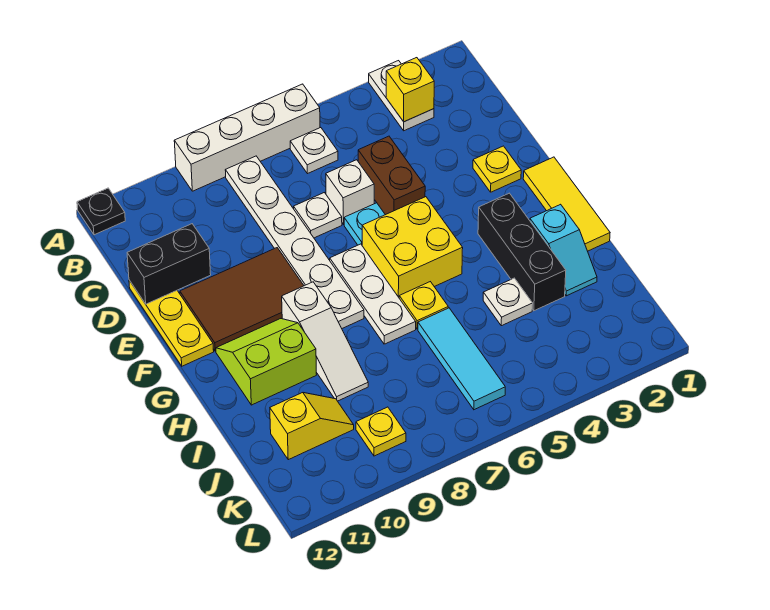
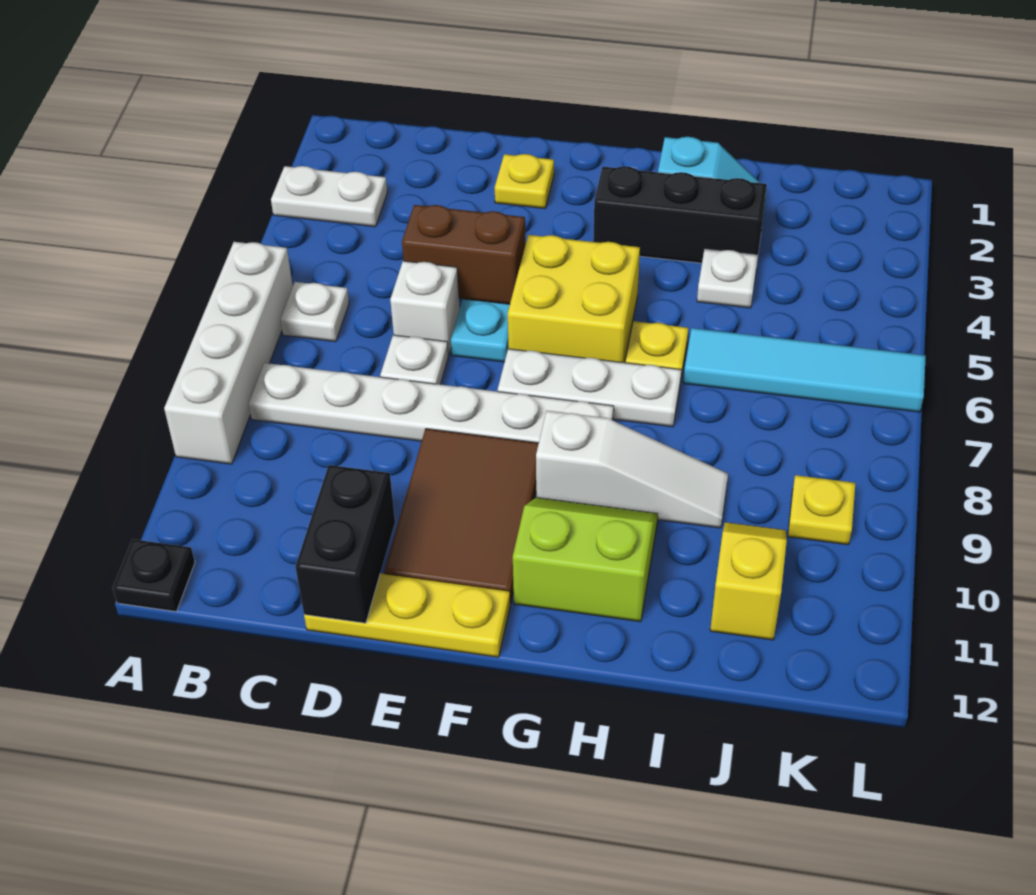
yellow brick B3 level 2 -> none
yellow tile F1:H1 level 1 -> none
lime slope G10:H11 level 1 top H -> lime slope G10:H11 level 1 top 11
cyan tile I6:K6 level 1 -> cyan tile I6:L6 level 1

